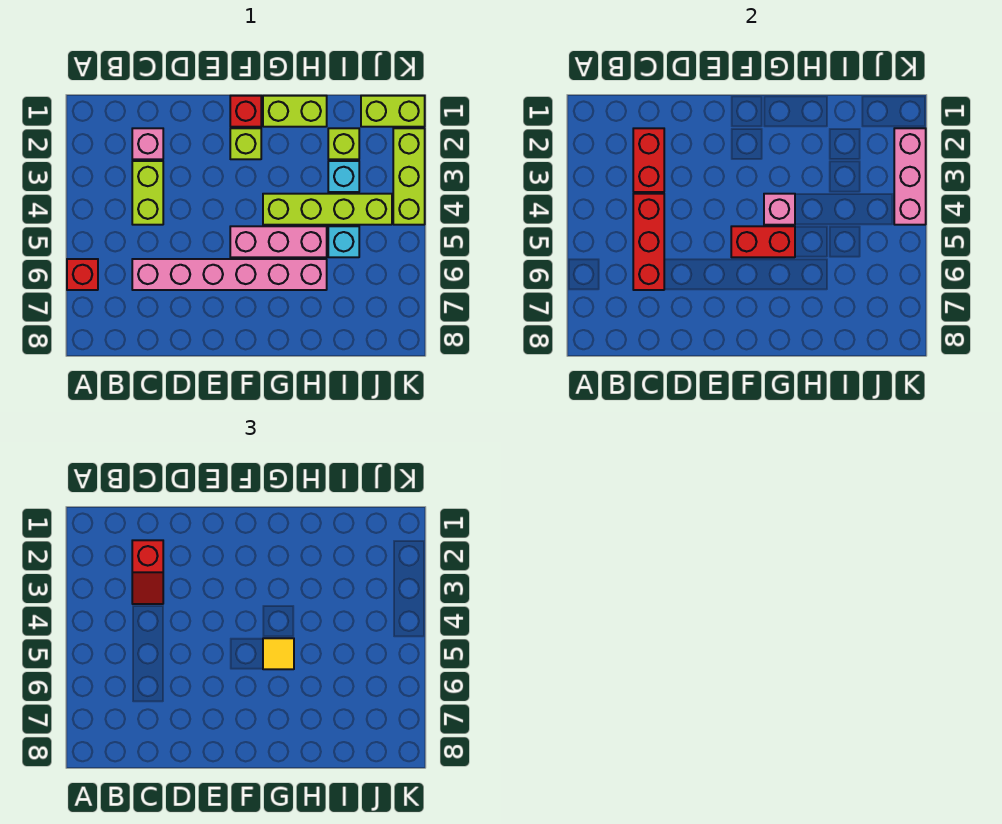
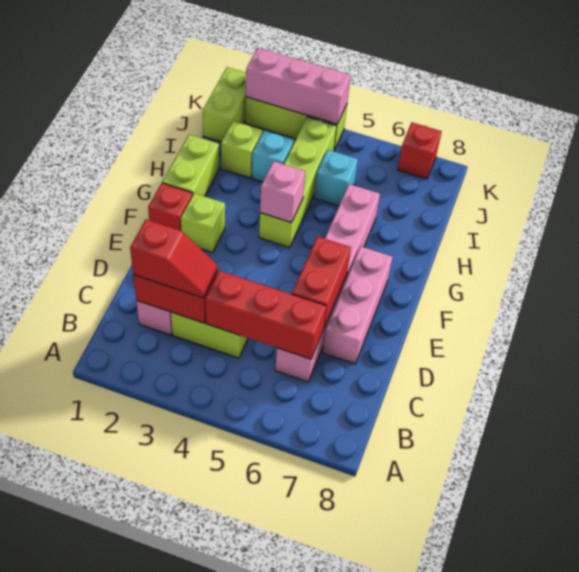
red brick A6 level 1 -> red brick K7 level 1
pink brick F5:H5 level 1 -> pink brick D7:F7 level 1
red brick F5:G5 level 2 -> red brick D6:E6 level 2
yellow tile G5 level 3 -> none

